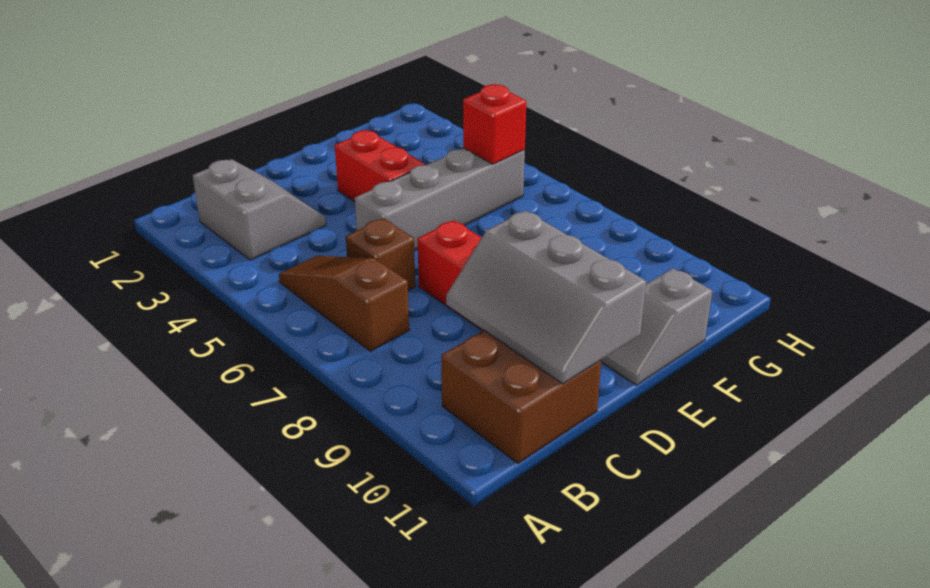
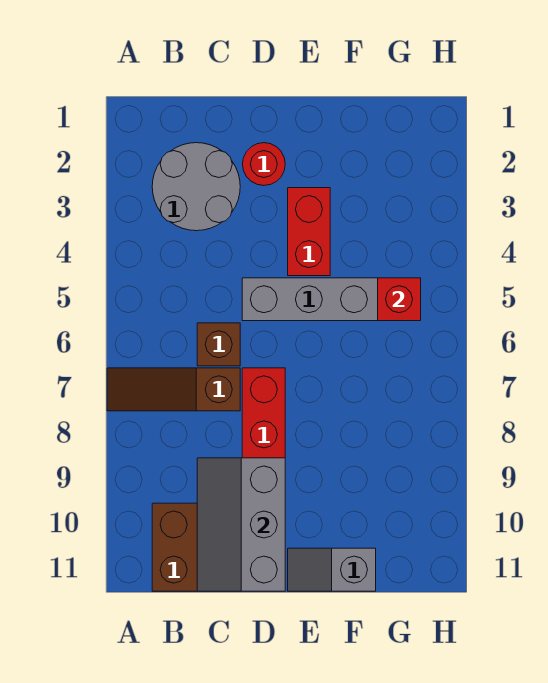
grey slope B2:C3 level 1 top B -> grey round brick B2:C3 level 1
brown slope B5:B7 level 1 top 7 -> brown slope A7:C7 level 1 top C
none -> red round brick D2 level 1

